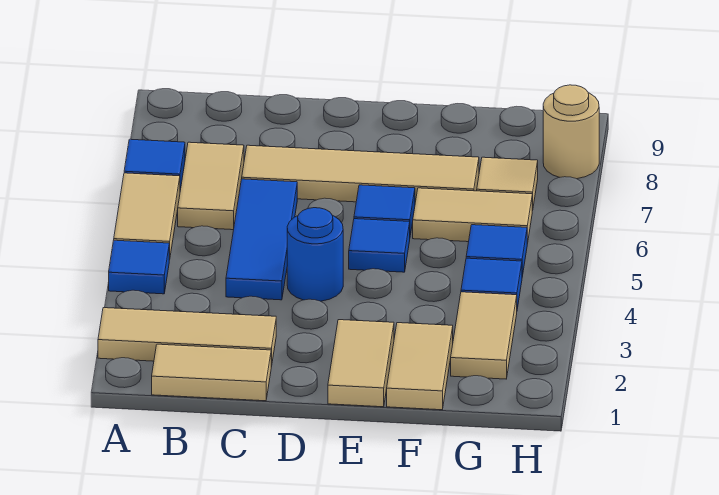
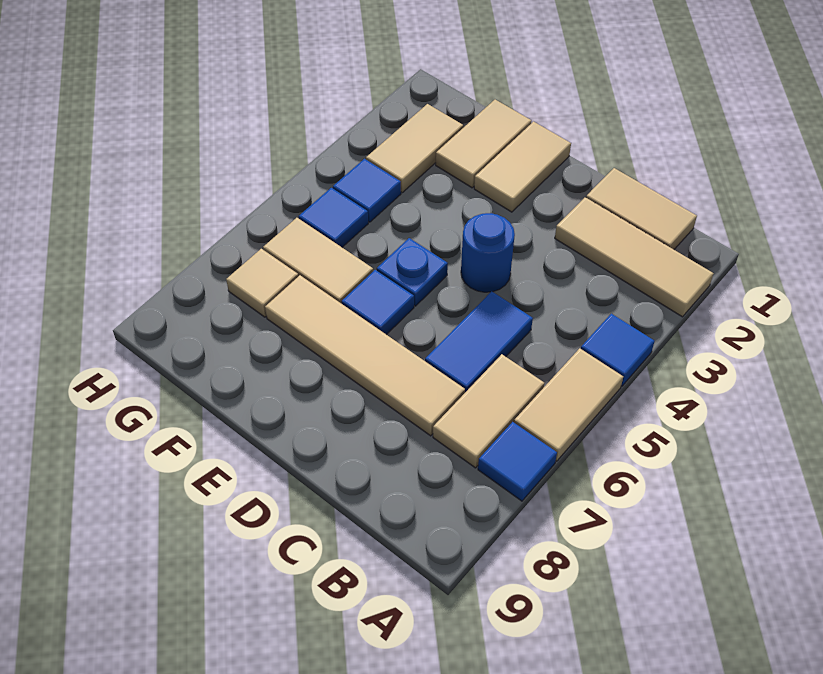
blue tile C4:C6 level 1 -> blue tile C5:C6 level 1
blue tile E5 level 1 -> blue plate E5 level 1
tan round brick H8 level 1 -> none

